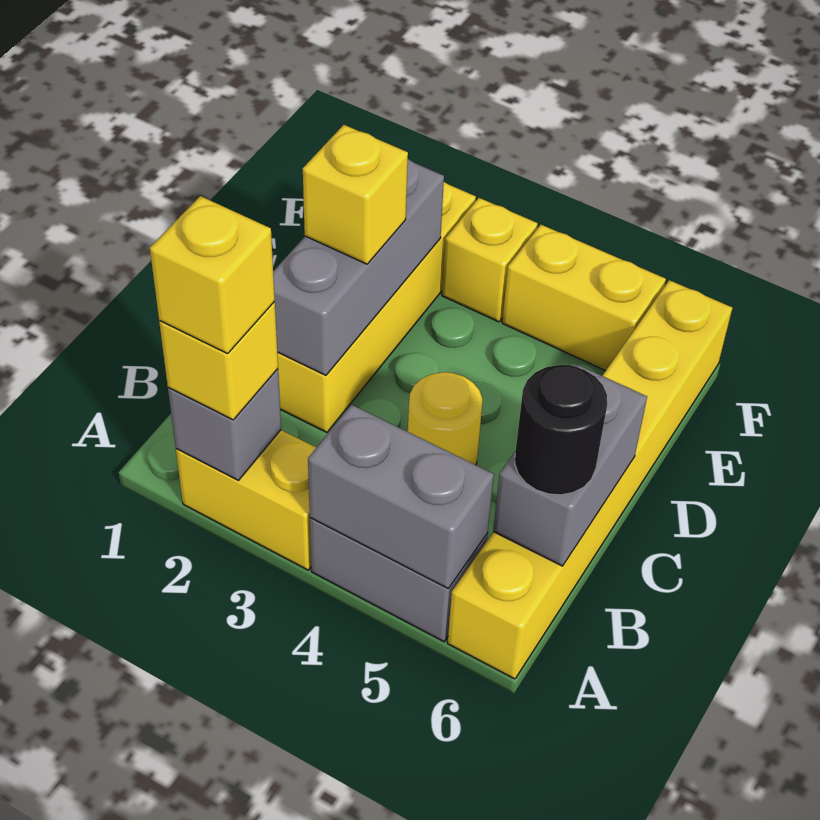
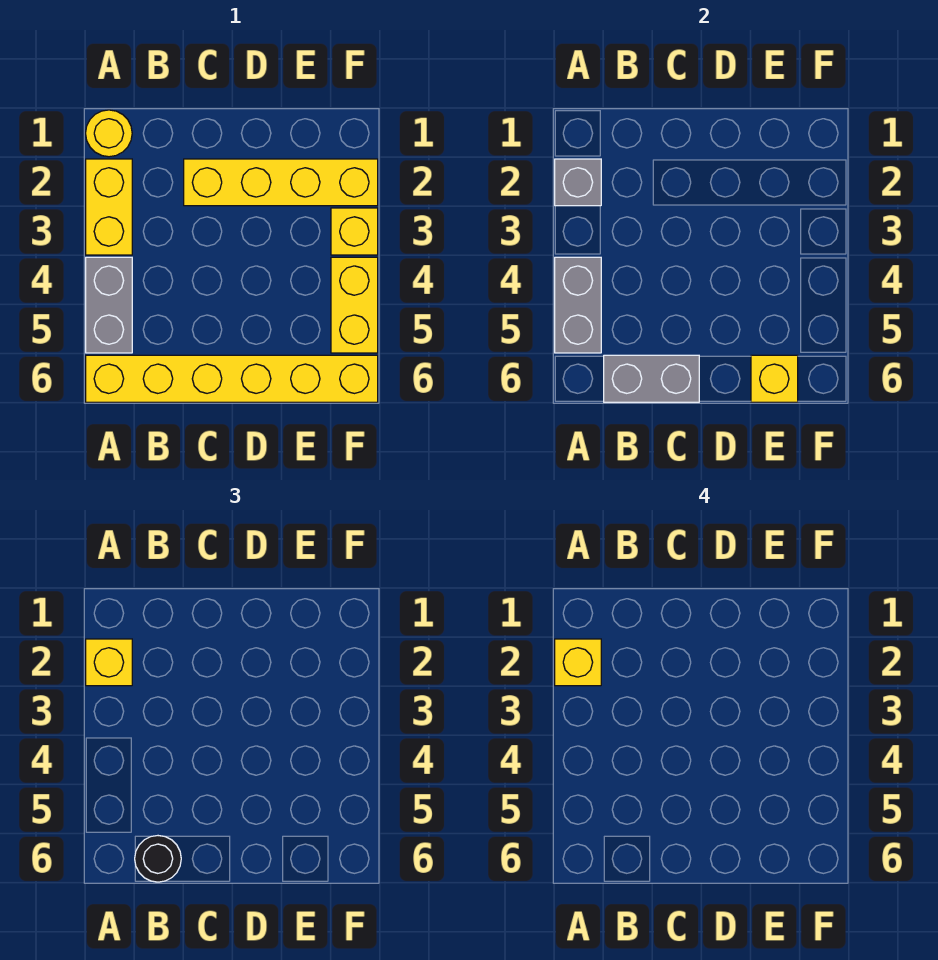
grey brick C2:E2 level 2 -> none
yellow round brick C4 level 1 -> yellow round brick A1 level 1
yellow brick D2 level 3 -> yellow brick E6 level 2

